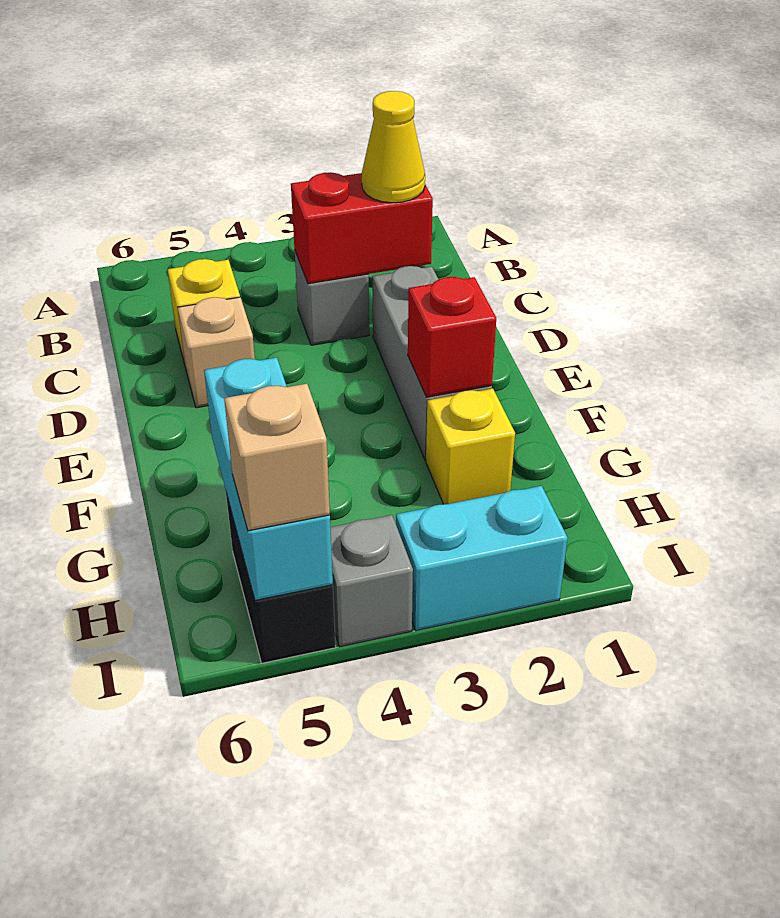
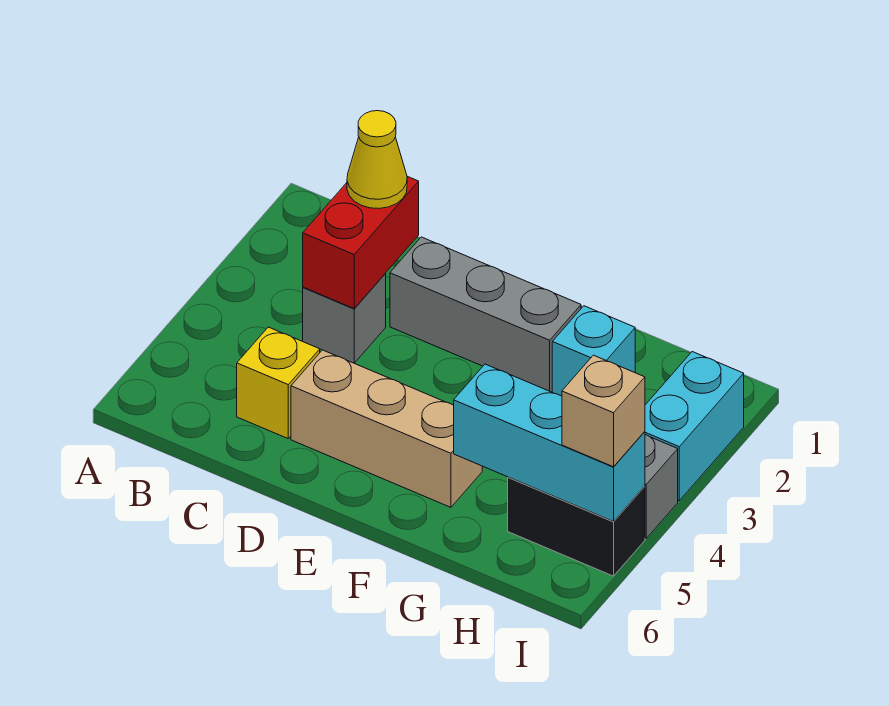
tan brick D5 level 1 -> tan brick D5:F5 level 1
red brick F2 level 2 -> none
yellow brick G2 level 1 -> cyan brick G2 level 1

